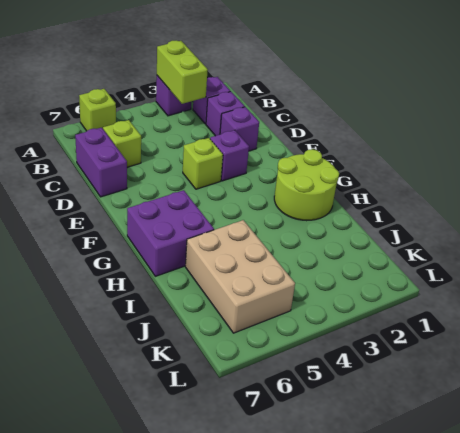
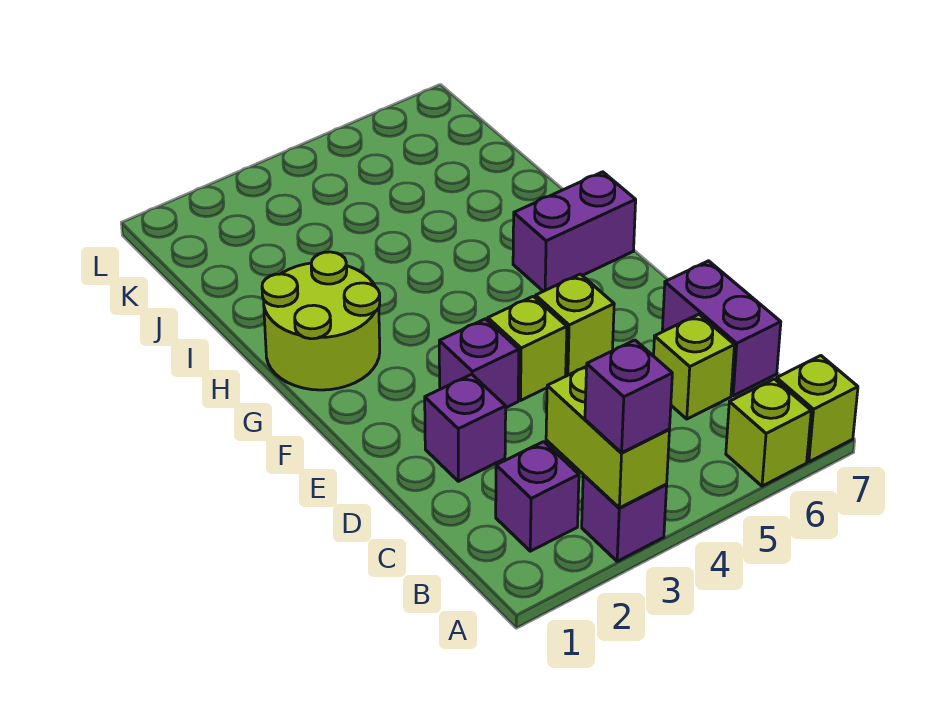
none -> lime brick A7 level 1
purple brick C2 level 1 -> purple brick A3 level 3
none -> lime brick E5 level 1
purple brick G6:H7 level 1 -> purple brick G6:G7 level 1
tan brick I5:K6 level 1 -> none

